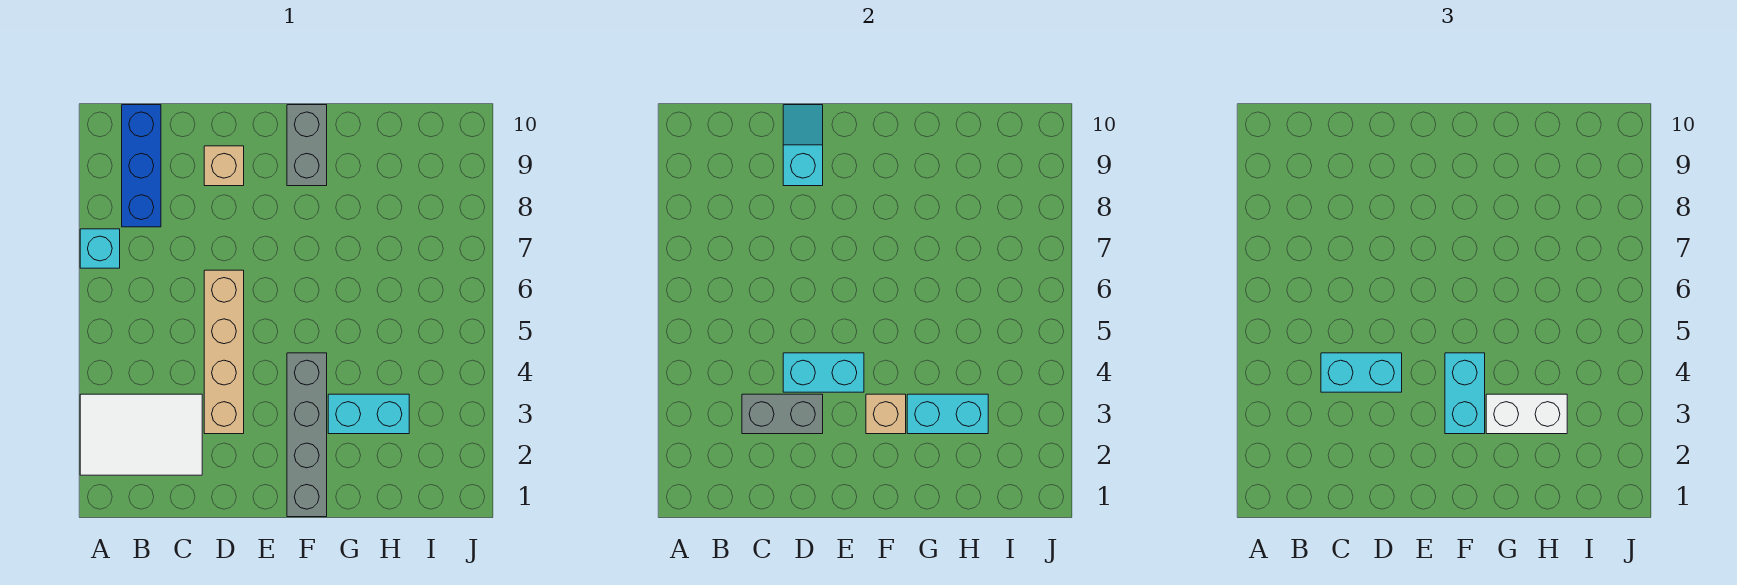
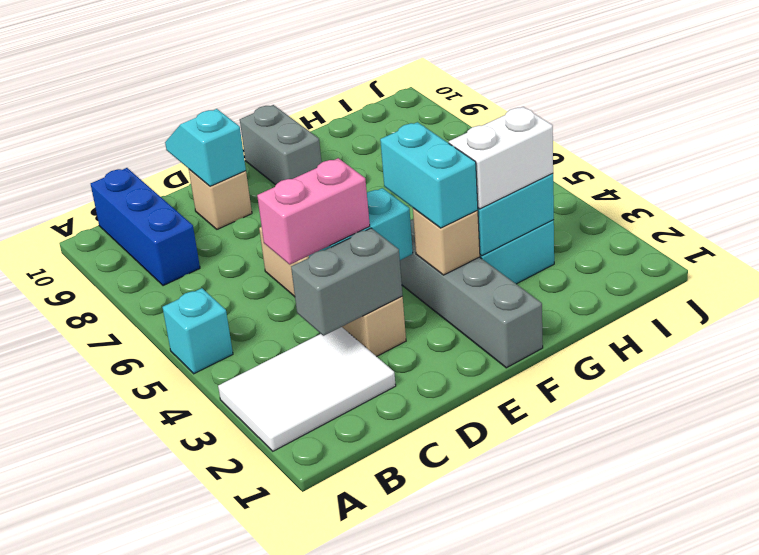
cyan brick A7 level 1 -> cyan brick A5 level 1
cyan brick C4:D4 level 3 -> pink brick C4:D4 level 3

